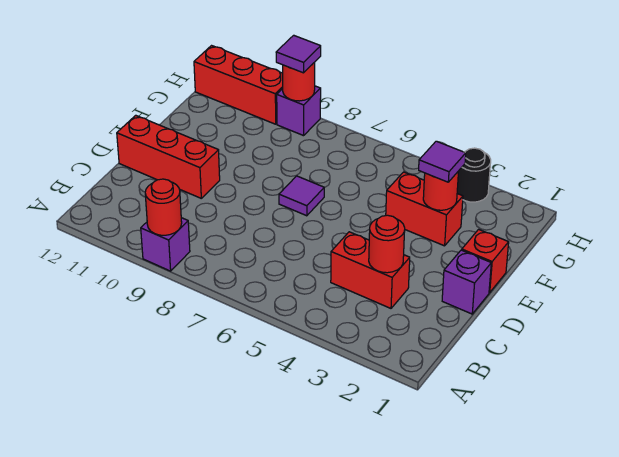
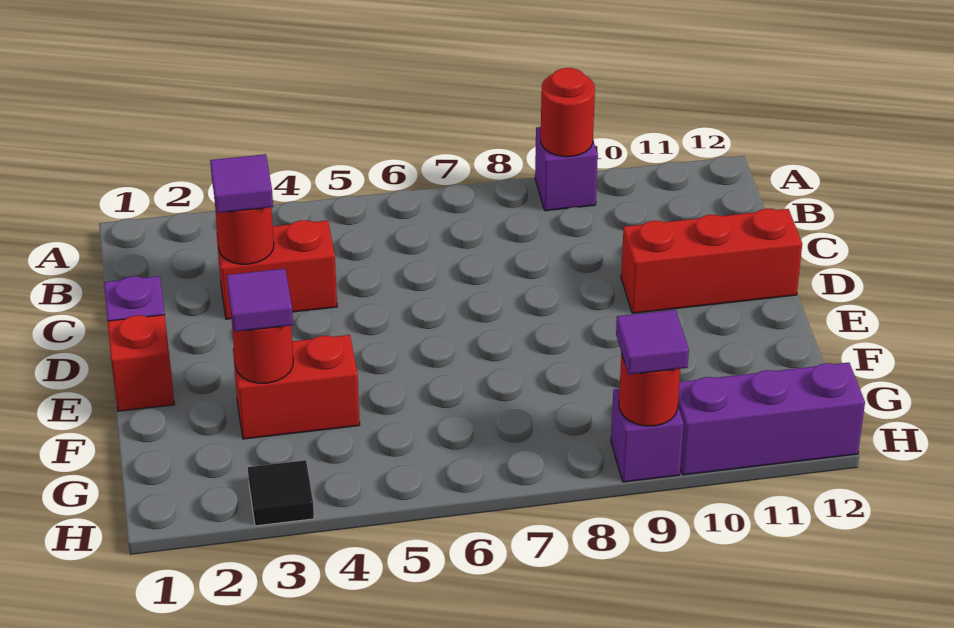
purple tile E7 level 1 -> purple tile C3 level 3
black round brick H3 level 1 -> black tile H3 level 1
red brick H10:H12 level 1 -> purple brick H10:H12 level 1

